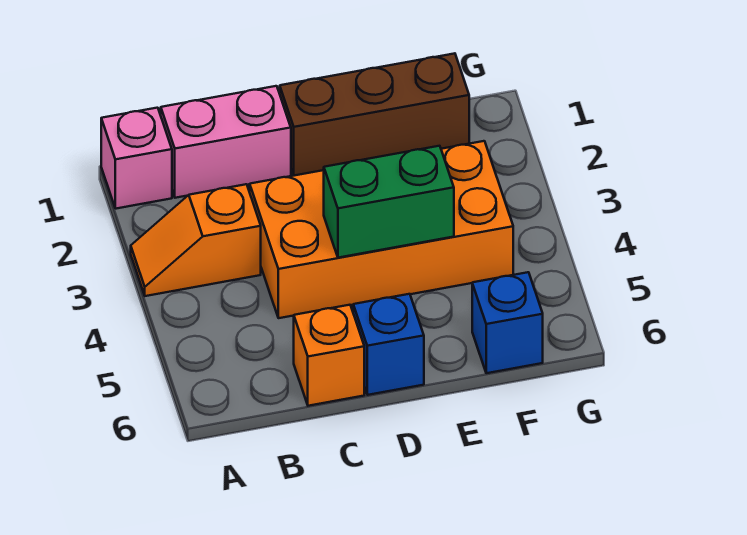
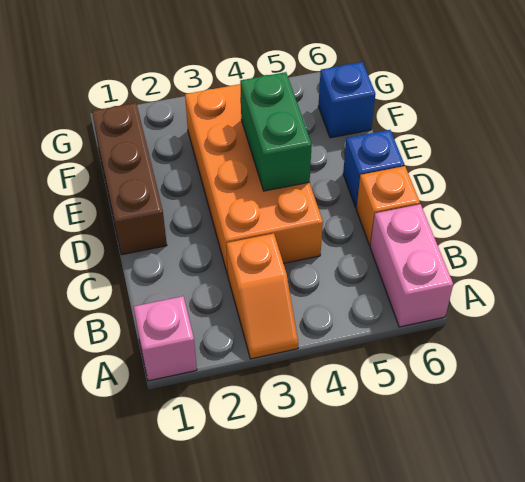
pink brick B1:C1 level 1 -> pink brick A6:B6 level 1

